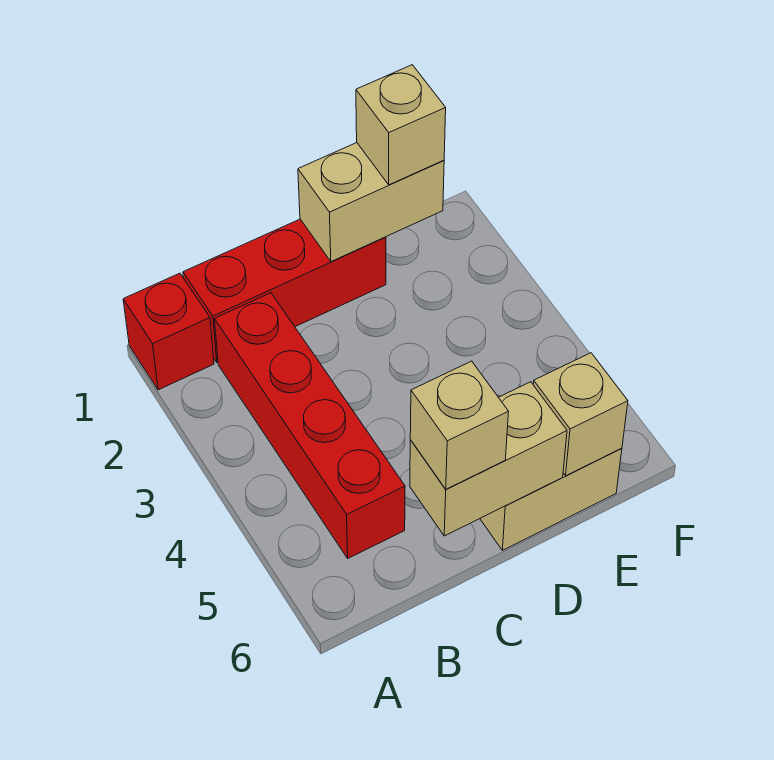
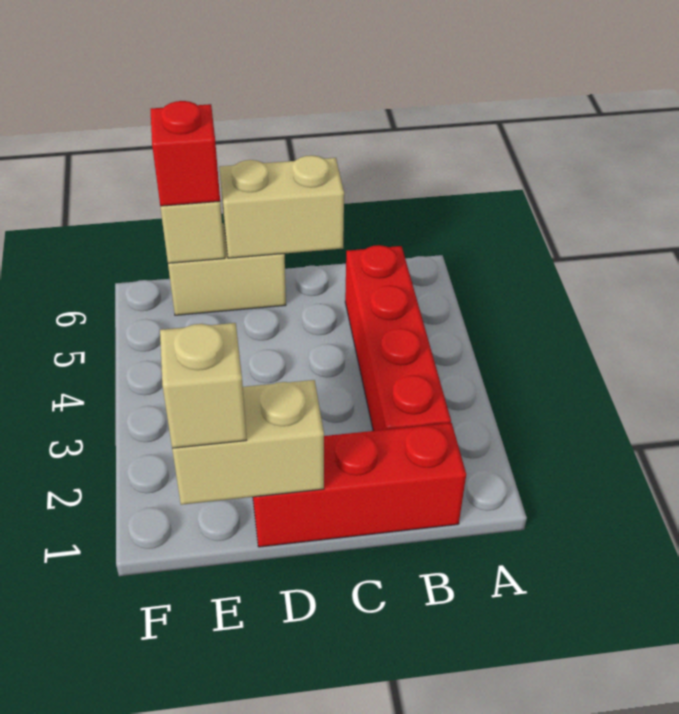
red brick A1 level 1 -> red brick E6 level 3
tan brick C6 level 3 -> none

